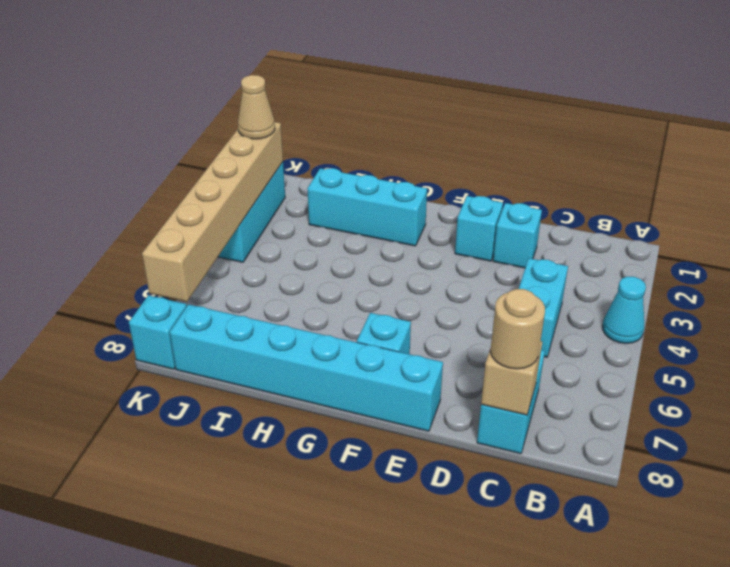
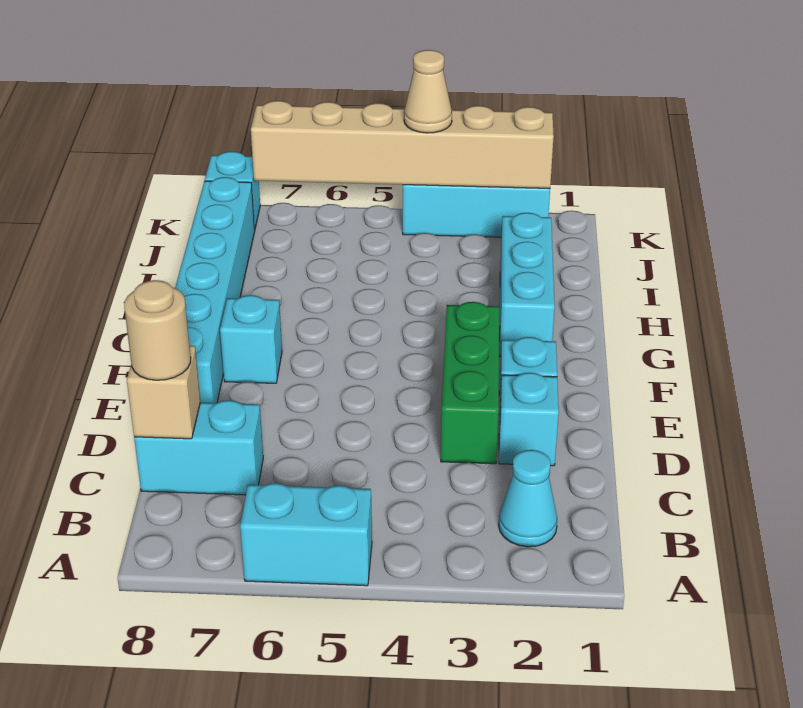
cyan cone A4 level 1 -> cyan cone B2 level 1
cyan brick C4:C5 level 1 -> cyan brick A5:A6 level 1
none -> green brick D3:F3 level 1
tan cone K2 level 3 -> tan cone K4 level 3

